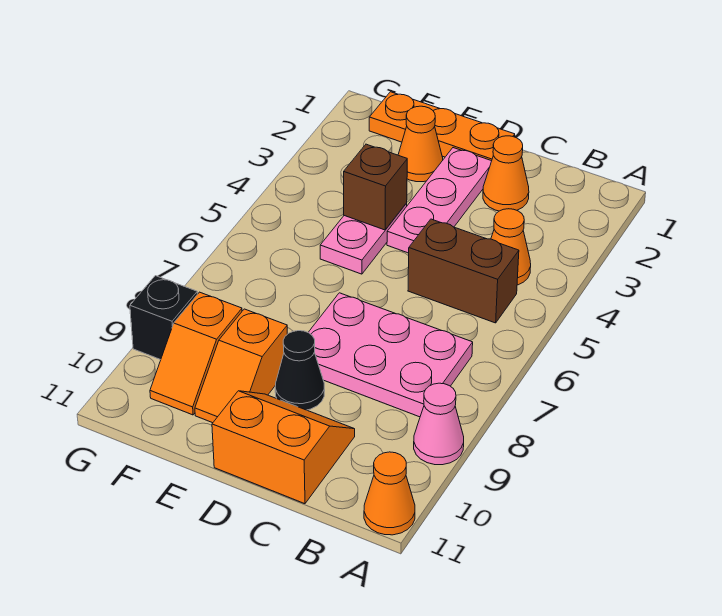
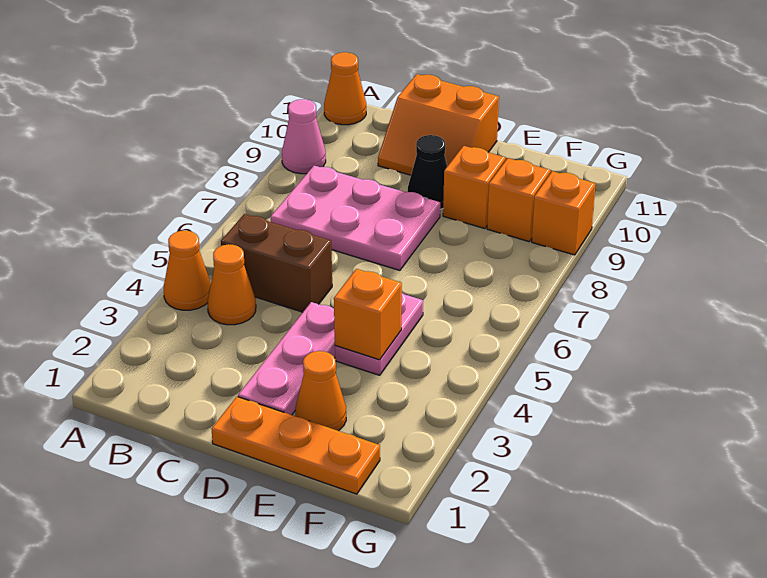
orange cone C2 level 1 -> orange cone A4 level 1
brown brick E4 level 2 -> orange brick E4 level 2
black brick G9 level 1 -> orange brick G9 level 1

